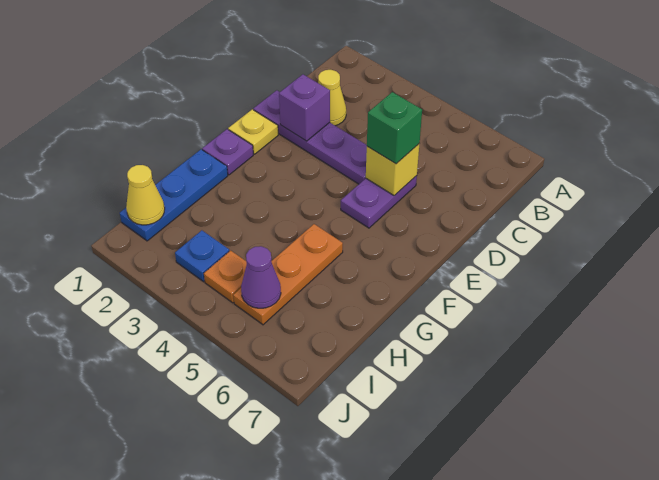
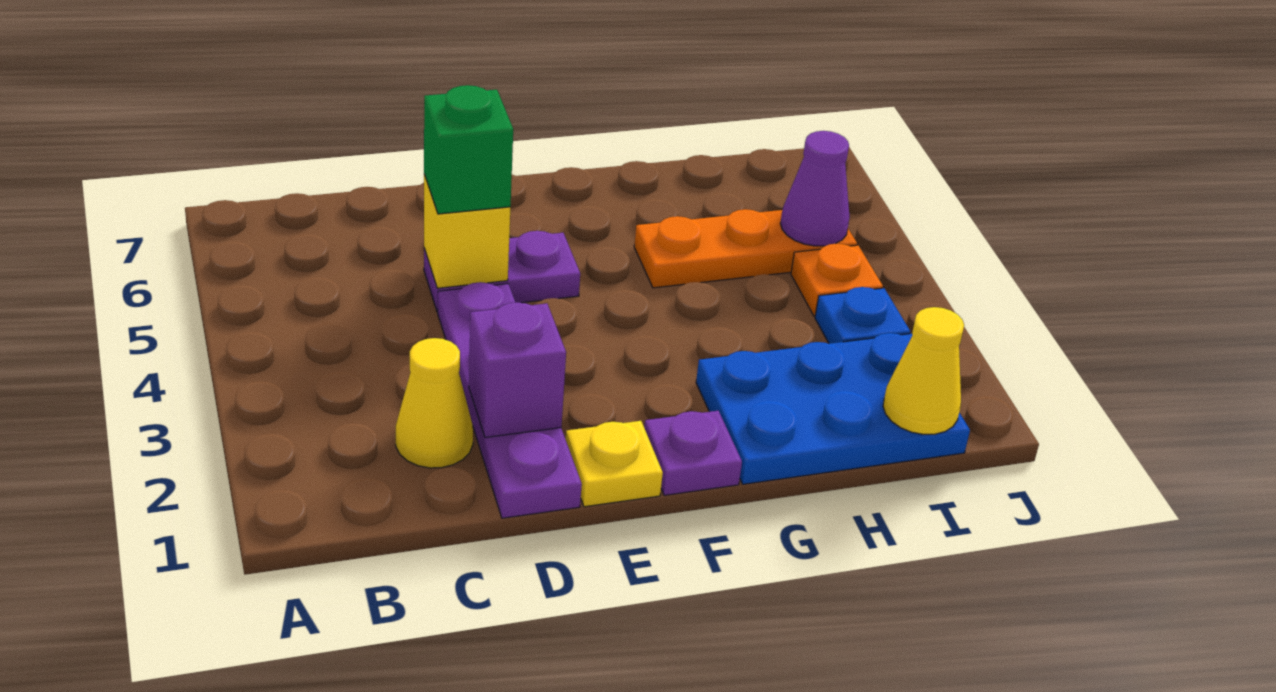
blue plate G1:I1 level 1 -> blue plate G1:I2 level 1

